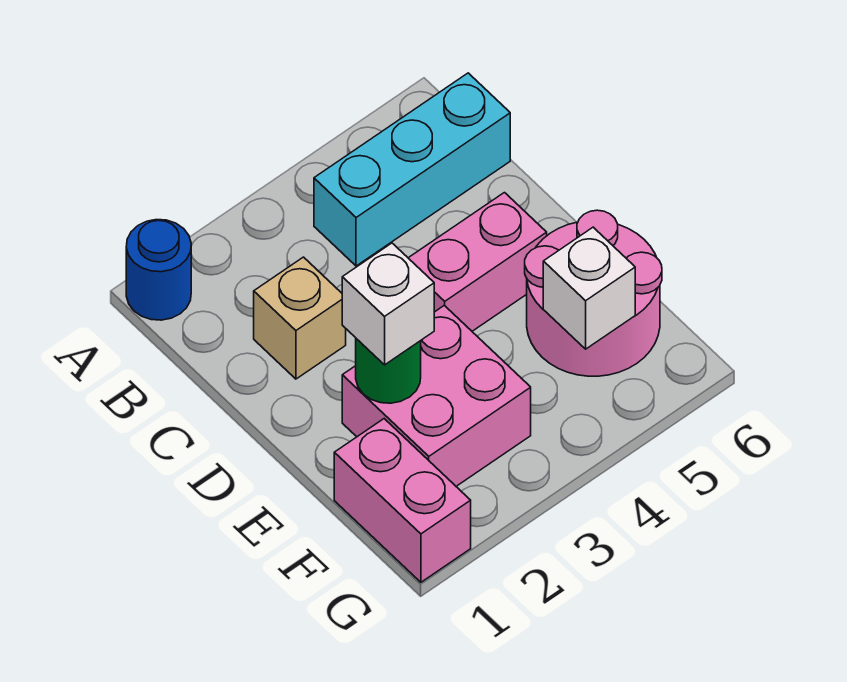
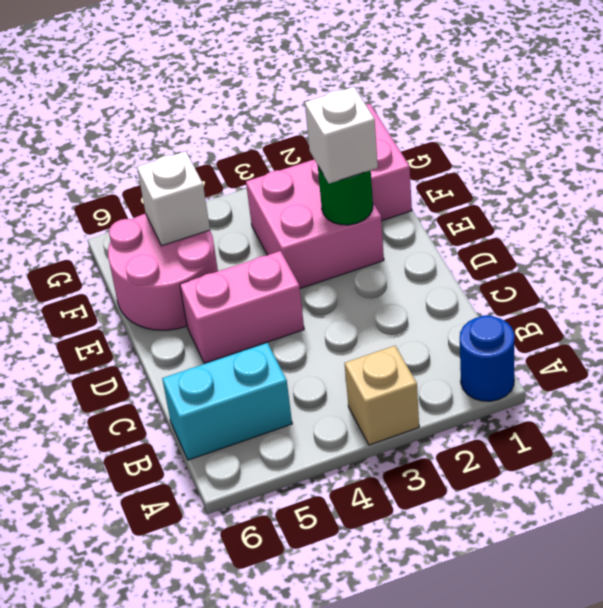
cyan brick B4:B6 level 1 -> cyan brick B5:B6 level 1
tan brick C2 level 1 -> tan brick A3 level 1

